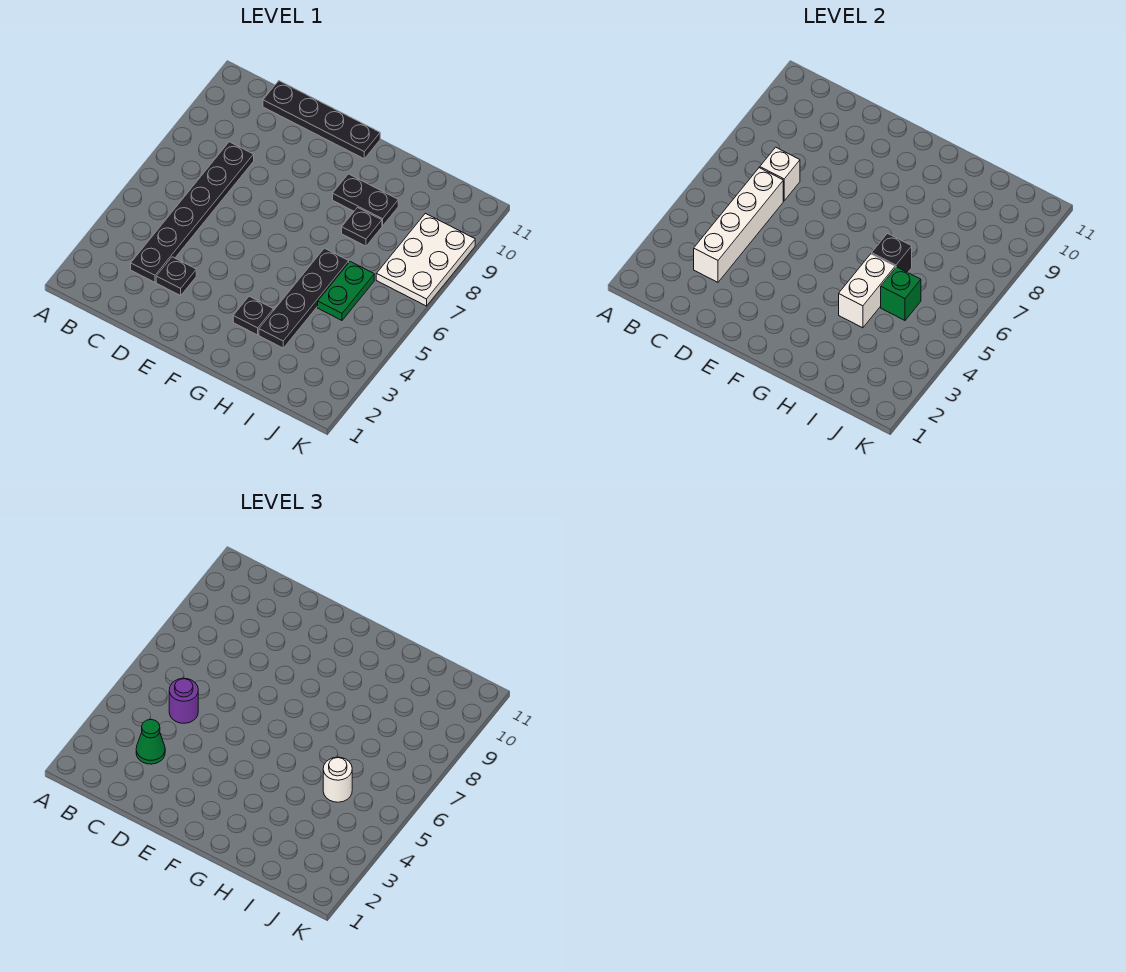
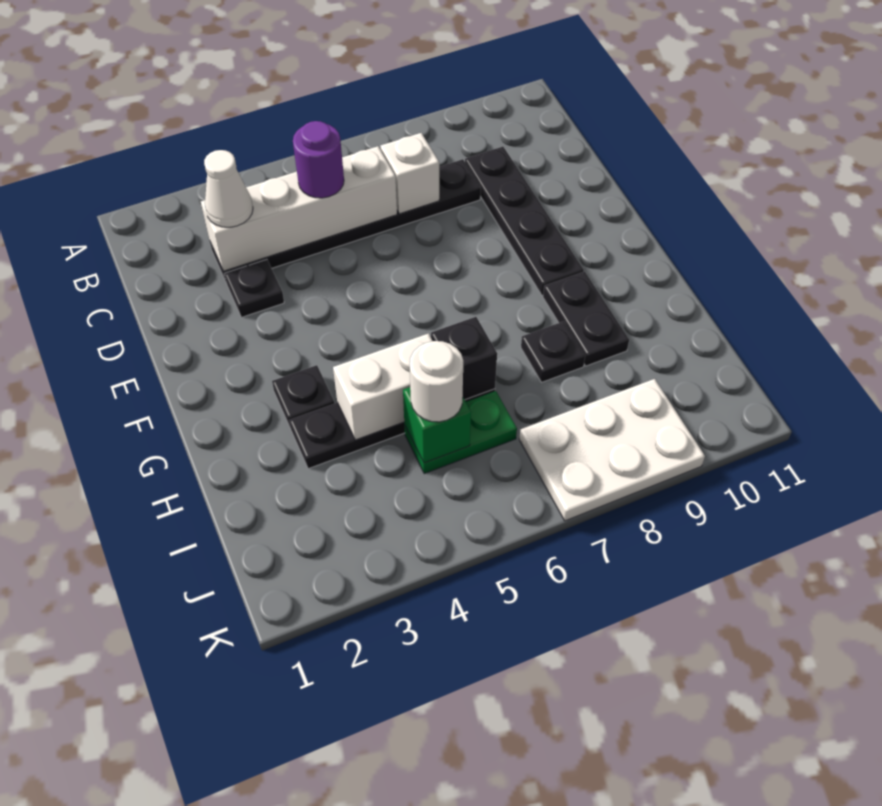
green cone C3 level 3 -> white cone C3 level 3
black plate C11:F11 level 1 -> black plate C9:F9 level 1

